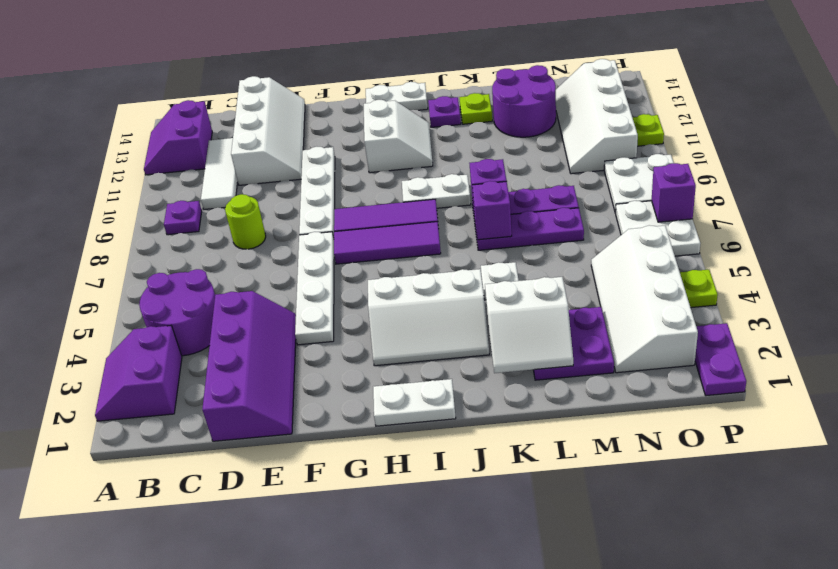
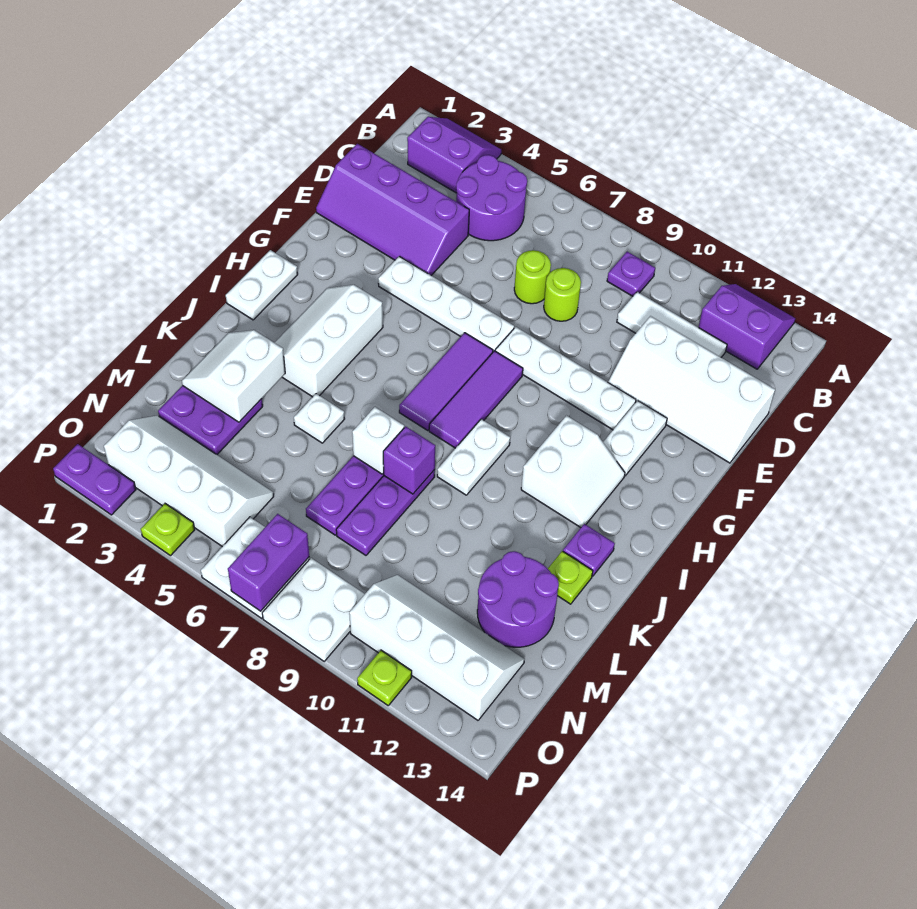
none -> lime round brick D7 level 1
white slope H11:I12 level 1 top H -> white slope H11:I12 level 1 top 11
white plate H14:I14 level 1 -> white plate F12:G12 level 1
purple brick K7 level 2 -> white brick K7 level 2
purple brick P7 level 2 -> purple brick O7:P7 level 2

